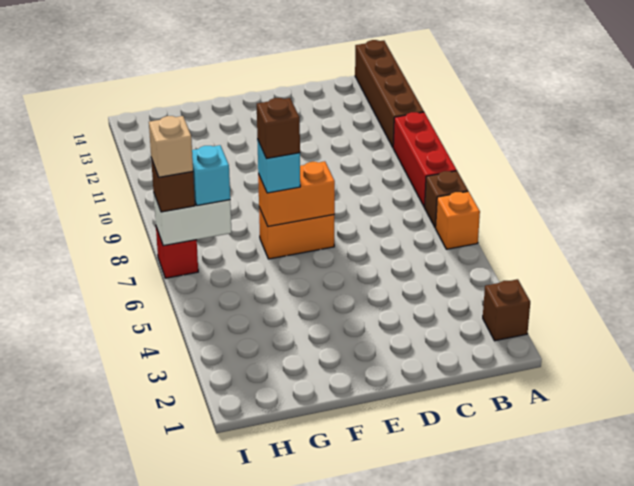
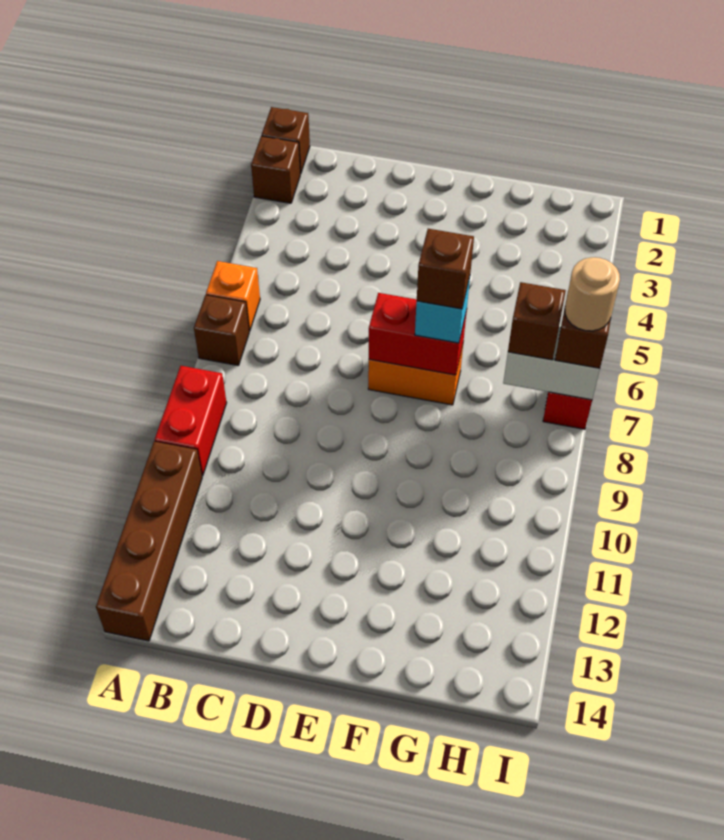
none -> brown brick A1 level 1
red brick A8:A10 level 1 -> red brick A9:A10 level 1
orange brick E7:F7 level 2 -> red brick E7:F7 level 2
cyan brick H7 level 3 -> brown brick H7 level 3
tan brick I7 level 4 -> tan round brick I7 level 4

